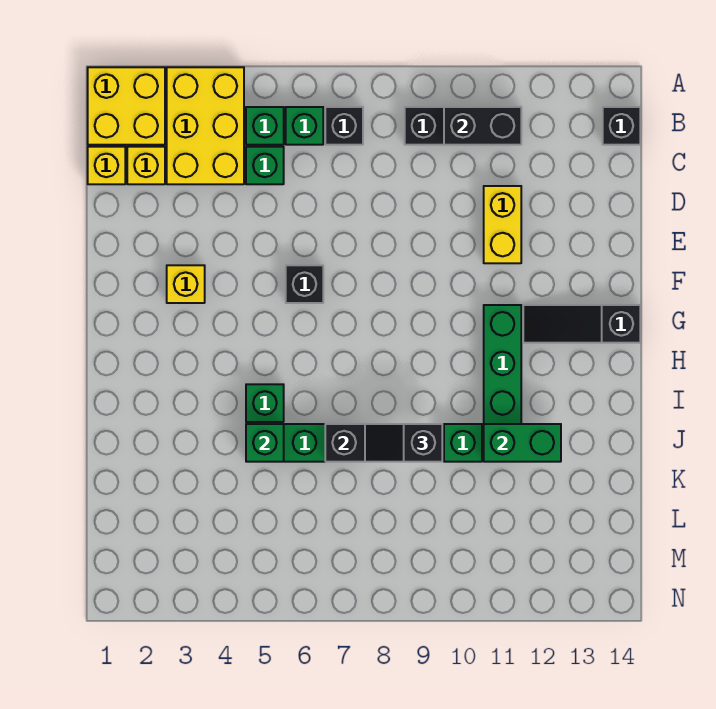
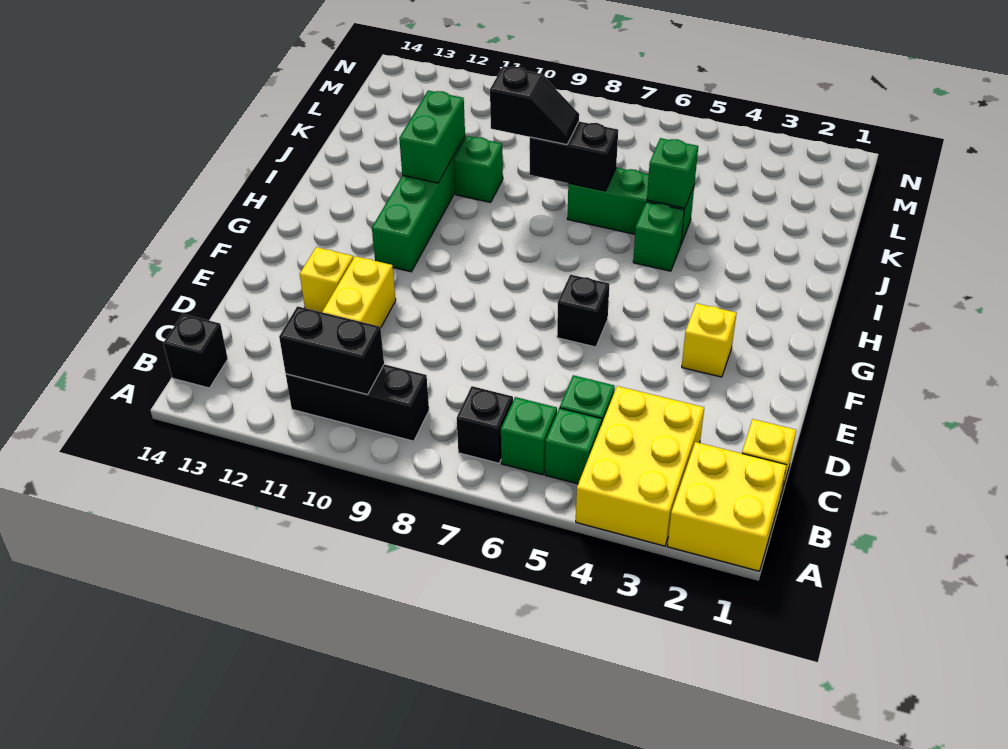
yellow brick C2 level 1 -> yellow brick E12 level 1
black slope G12:G14 level 1 top 14 -> none
green brick J11:J12 level 2 -> green brick I11:J11 level 2

